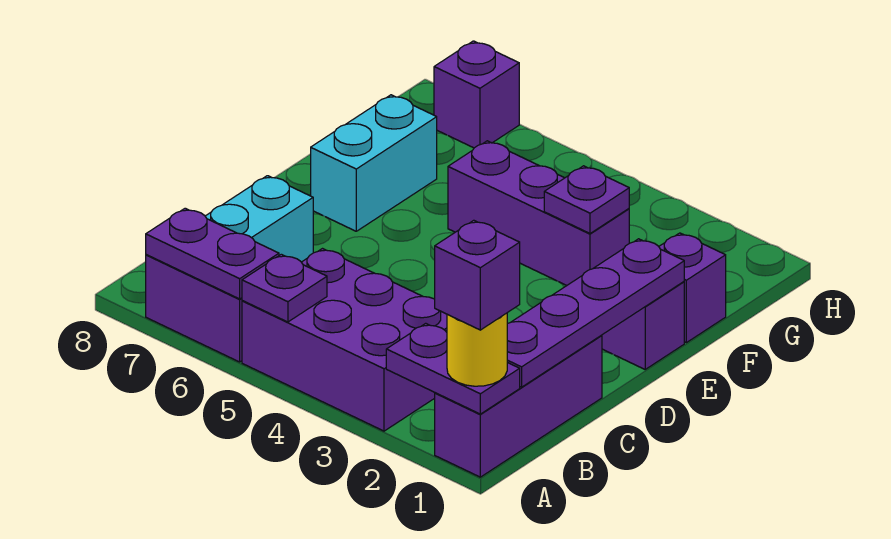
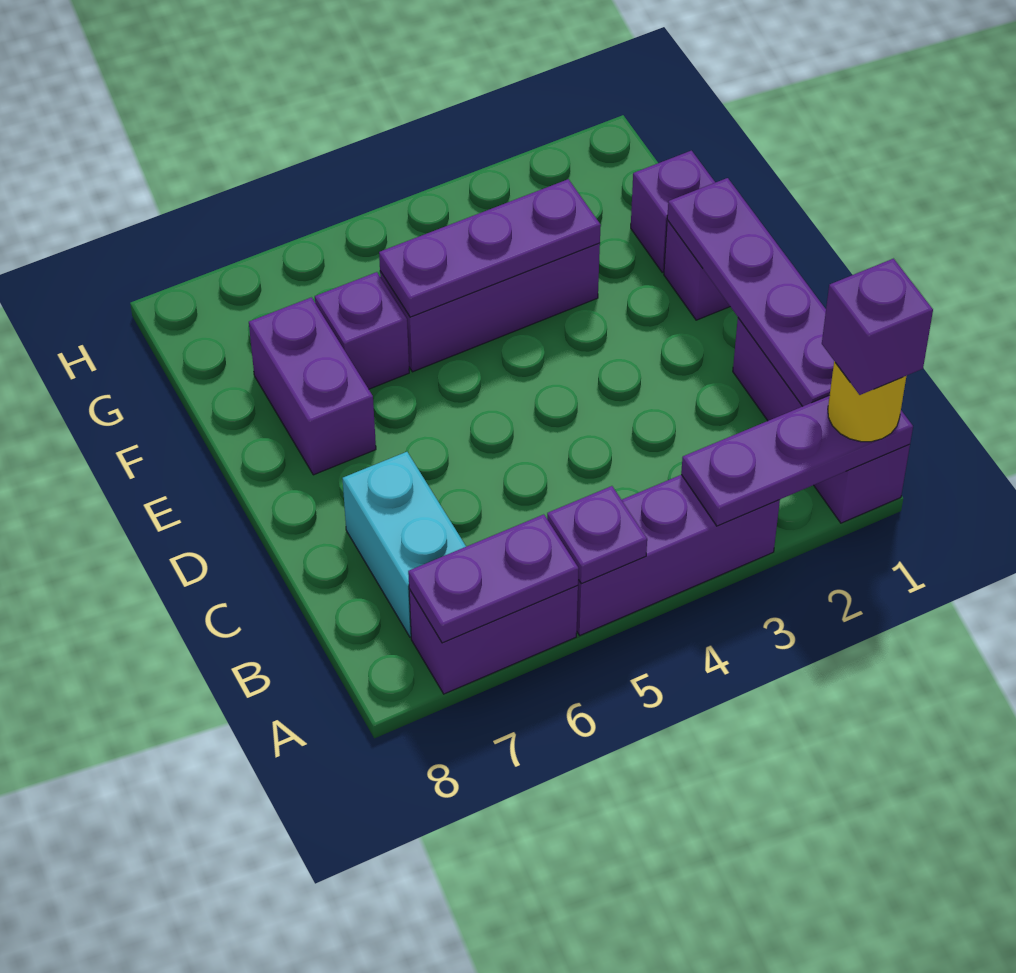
purple plate A1:A2 level 2 -> purple plate A1:A3 level 2
purple brick A3:B5 level 1 -> purple brick A3:A5 level 1
cyan brick E7:F7 level 1 -> purple brick E7:F7 level 1
purple plate F3 level 2 -> purple plate F3:F5 level 2
purple brick H7 level 1 -> purple brick F6 level 1

